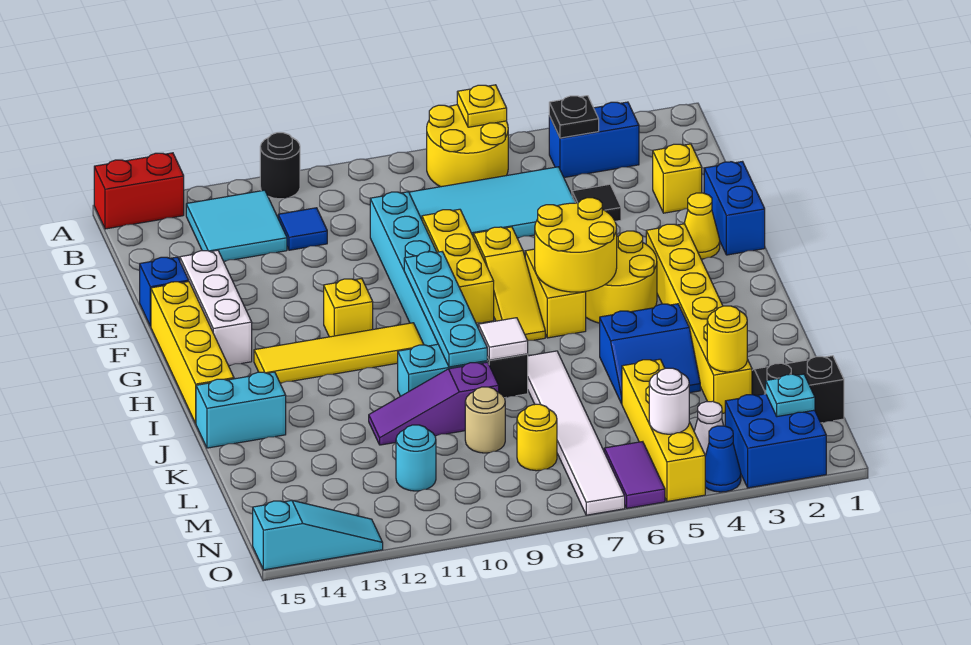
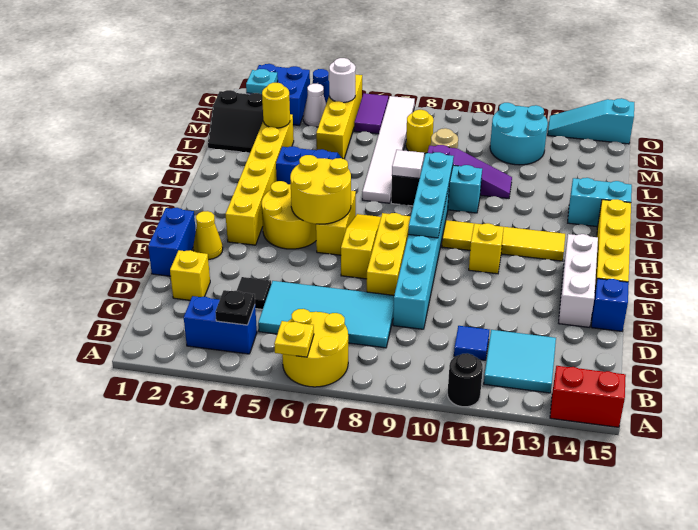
cyan round brick M11 level 1 -> cyan round brick M11:N12 level 1

